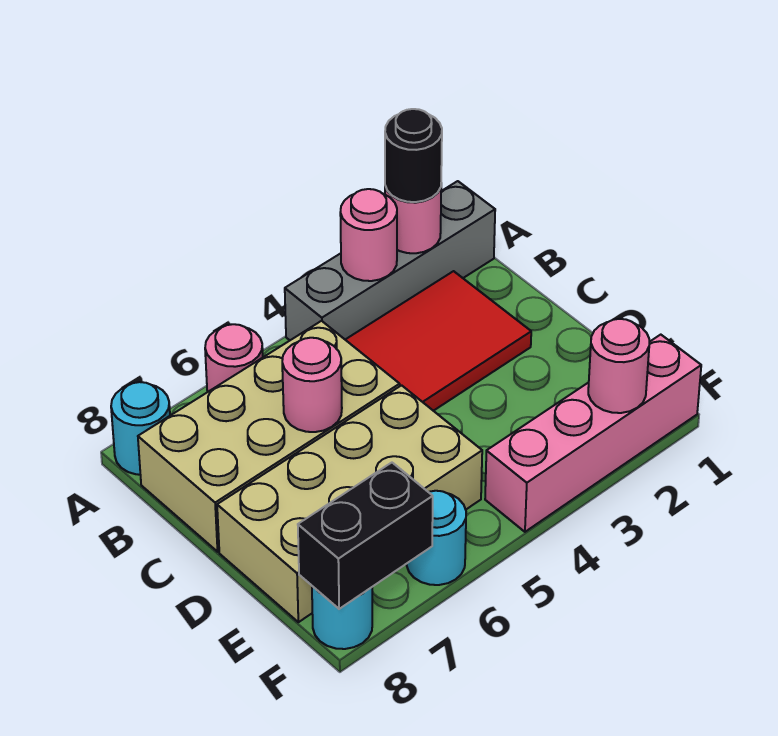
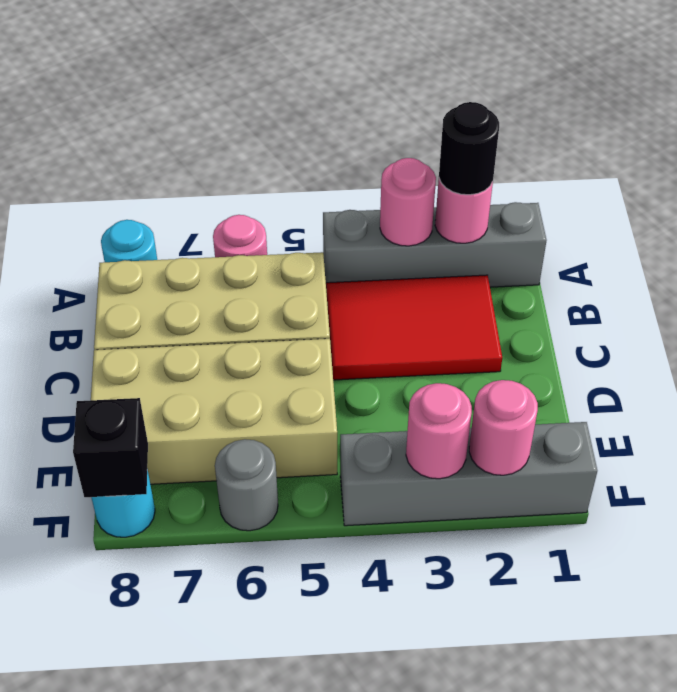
pink round brick C6 level 2 -> pink round brick F3 level 2
pink brick F1:F4 level 1 -> grey brick F1:F4 level 1
cyan round brick F6 level 1 -> grey round brick F6 level 1
black brick F7:F8 level 2 -> black brick F8 level 2

